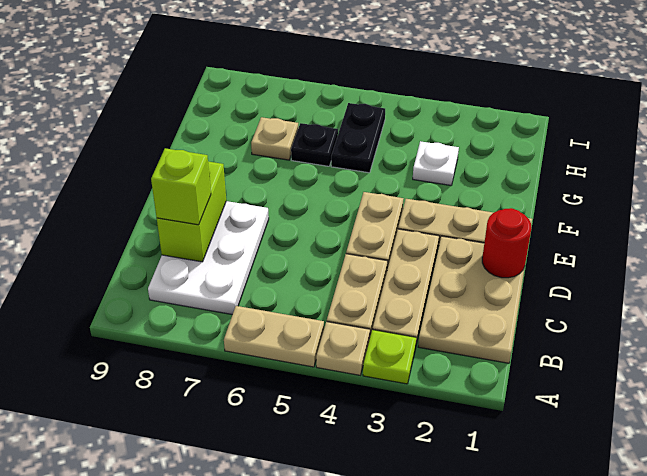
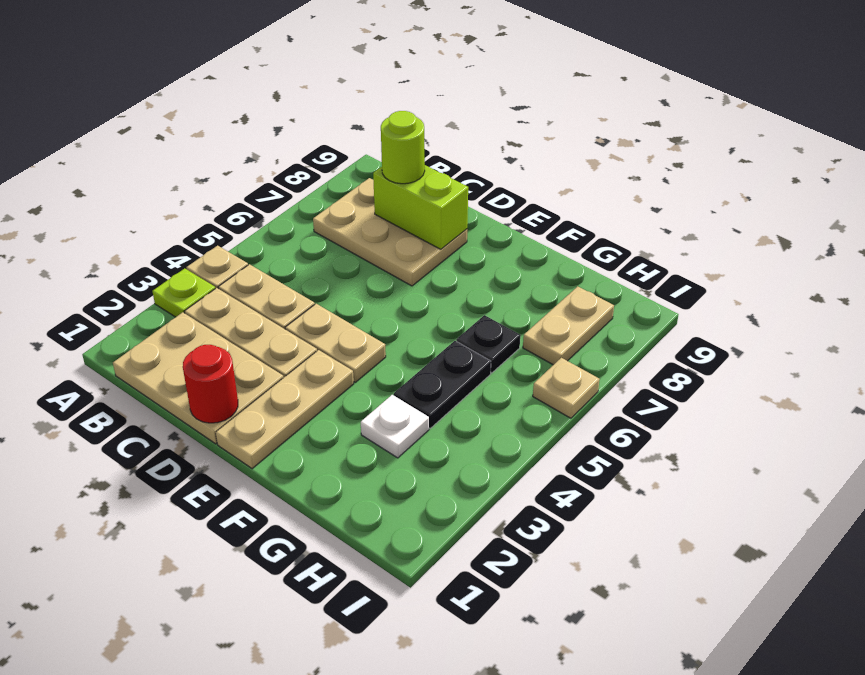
tan plate A5:A6 level 1 -> tan plate H7:H8 level 1
white plate B7:D8 level 1 -> tan plate B7:D8 level 1
lime brick C8 level 3 -> lime round brick C8 level 3
black plate G5:H5 level 1 -> black plate G4:G5 level 1
tan plate G7 level 1 -> tan plate I6 level 1

